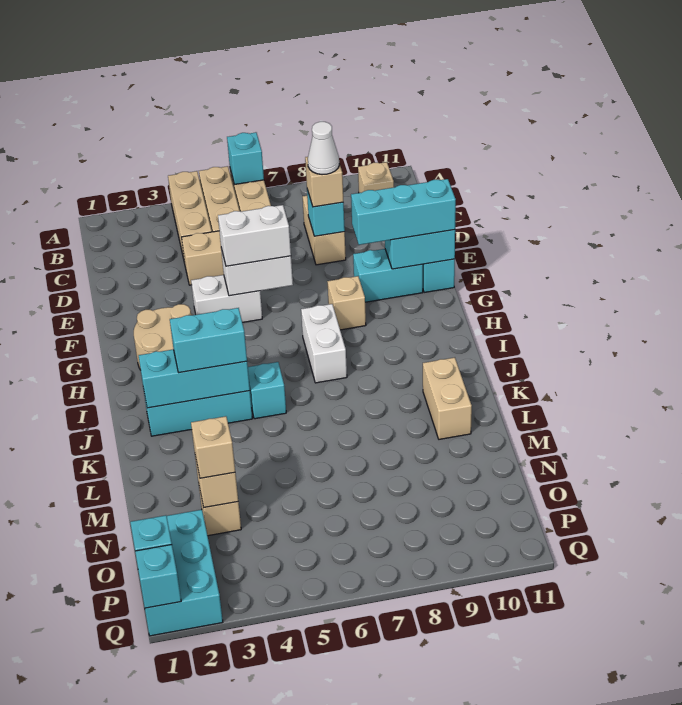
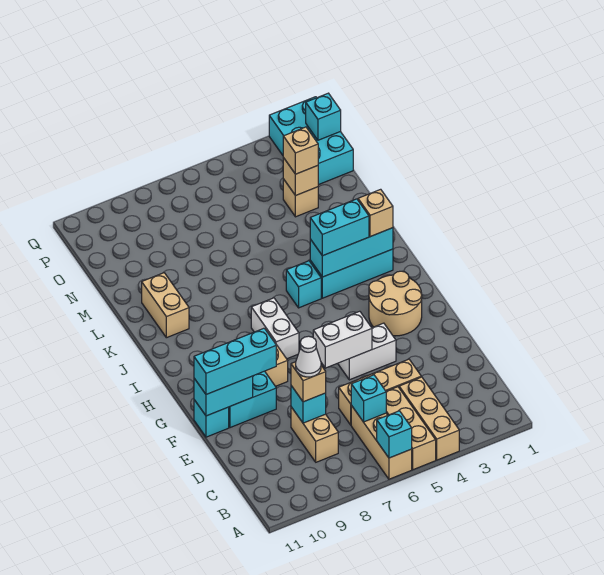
tan brick B10 level 1 -> tan brick J2 level 3
white brick F5:F6 level 3 -> none
cyan brick Q1 level 2 -> cyan brick C6 level 2

